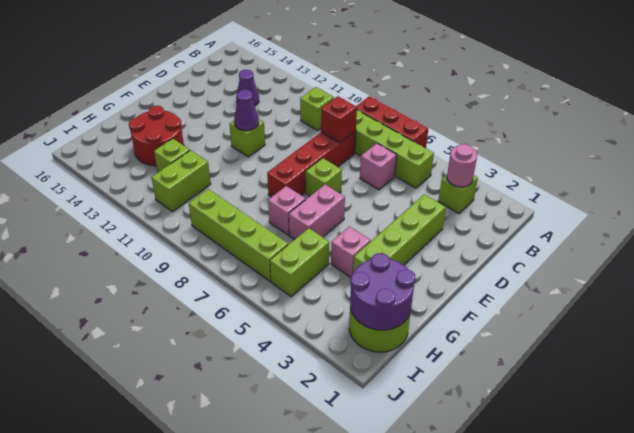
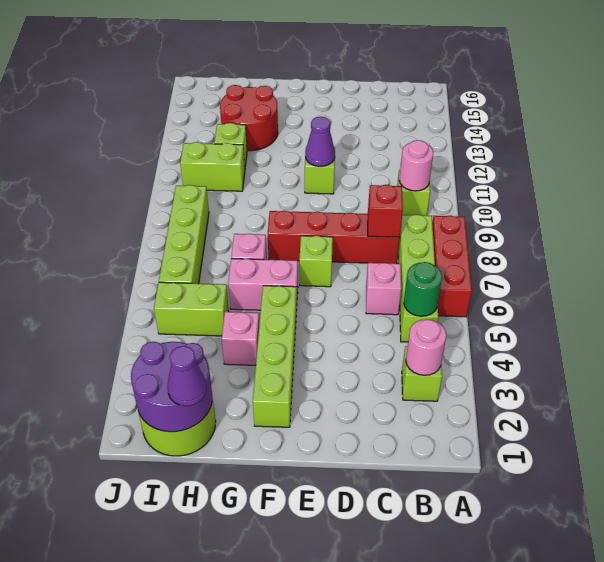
none -> green round brick B5 level 2
none -> pink round brick B10 level 2
purple cone C13 level 1 -> purple cone H1 level 3
lime brick D3:G3 level 1 -> lime brick F2:F5 level 1

